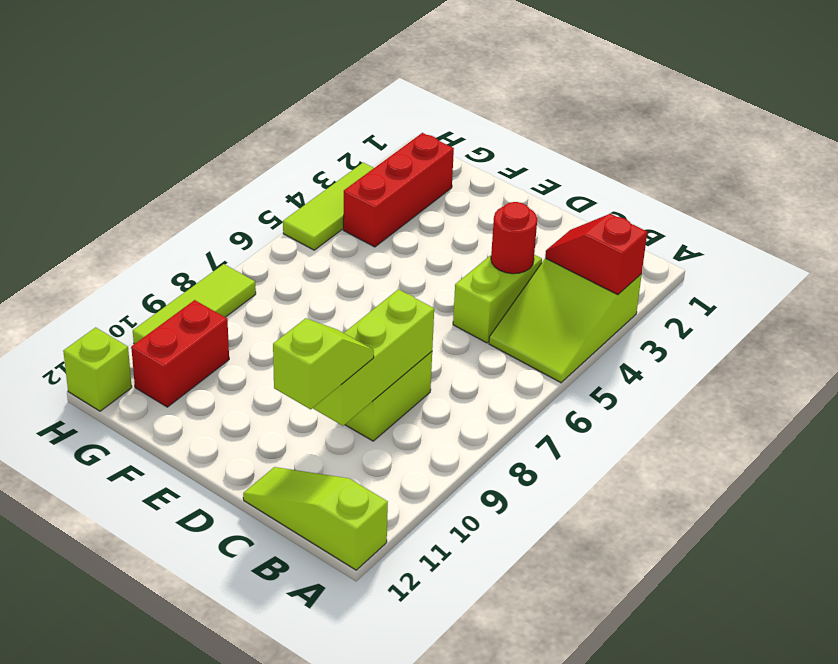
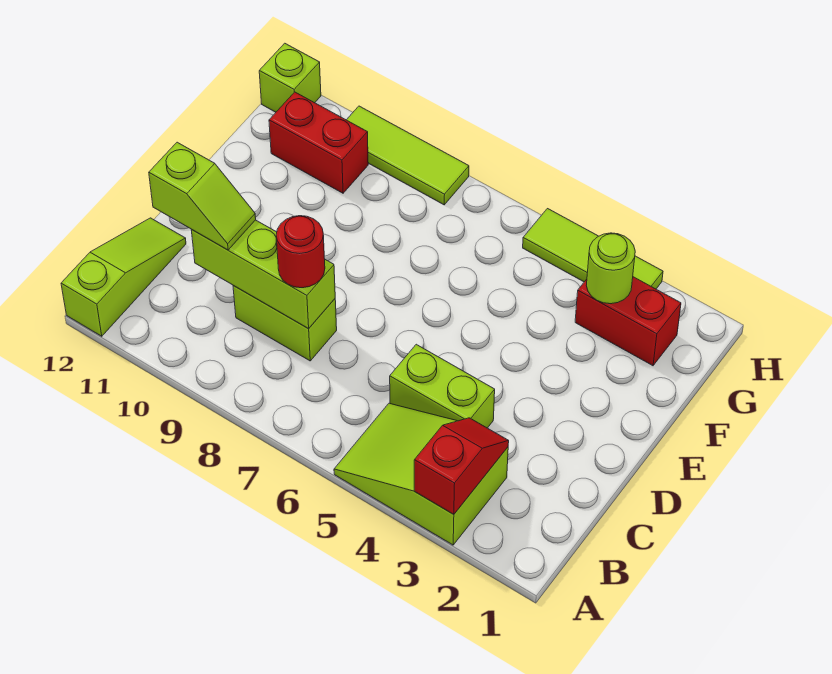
red round brick C4 level 2 -> red round brick C8 level 3
red brick G2:G4 level 1 -> red brick G2:G3 level 1
none -> lime round brick G3 level 2

